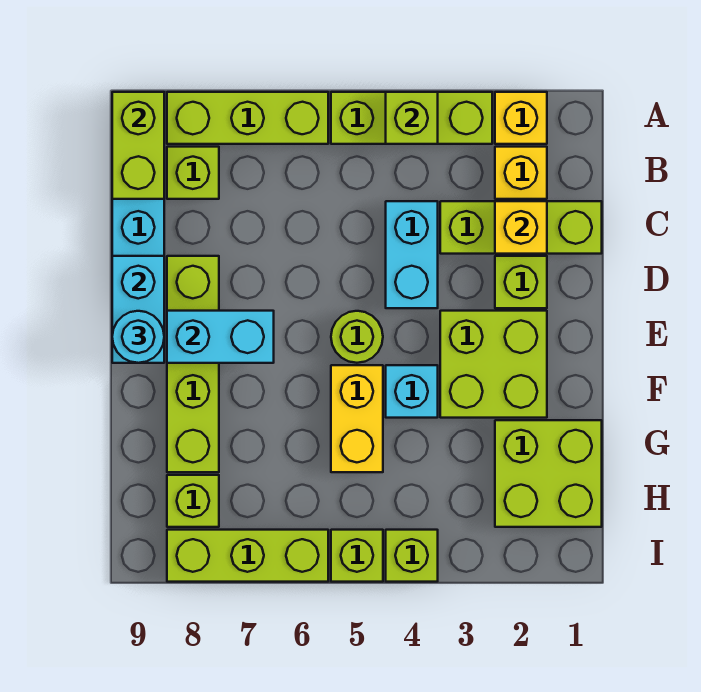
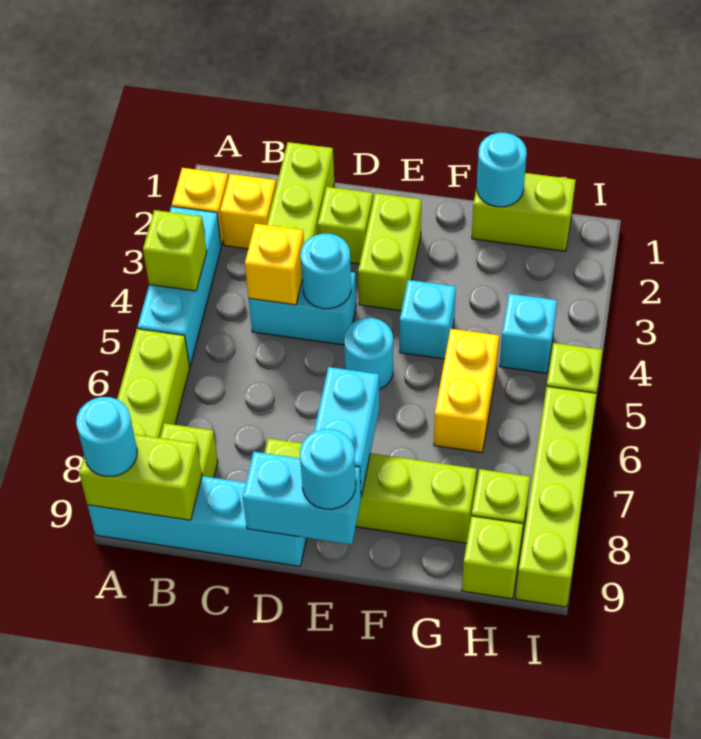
lime brick A3:A5 level 1 -> cyan brick A3:A5 level 1
none -> cyan round brick A9 level 3
yellow brick C2 level 2 -> yellow brick C4 level 2
none -> cyan round brick D4 level 2
lime brick E2:F3 level 1 -> lime brick E2:E3 level 1
lime round brick E5 level 1 -> cyan round brick E5 level 1
yellow brick F5:G5 level 1 -> yellow brick G5:G6 level 1
lime brick G1:H2 level 1 -> lime brick G1:H1 level 1
none -> cyan round brick G1 level 2
none -> cyan brick H4 level 1
lime brick I4 level 1 -> lime brick H9 level 1
lime brick I6:I8 level 1 -> lime brick I6:I9 level 1

